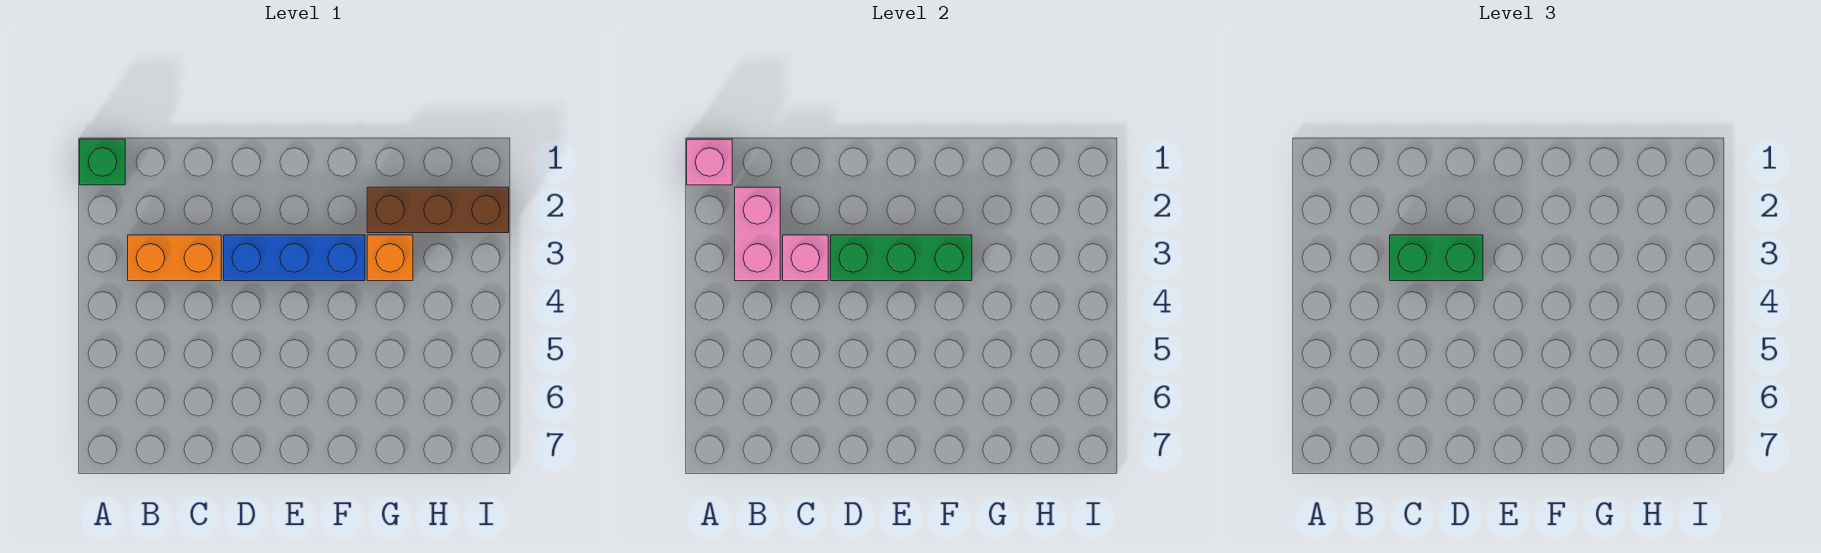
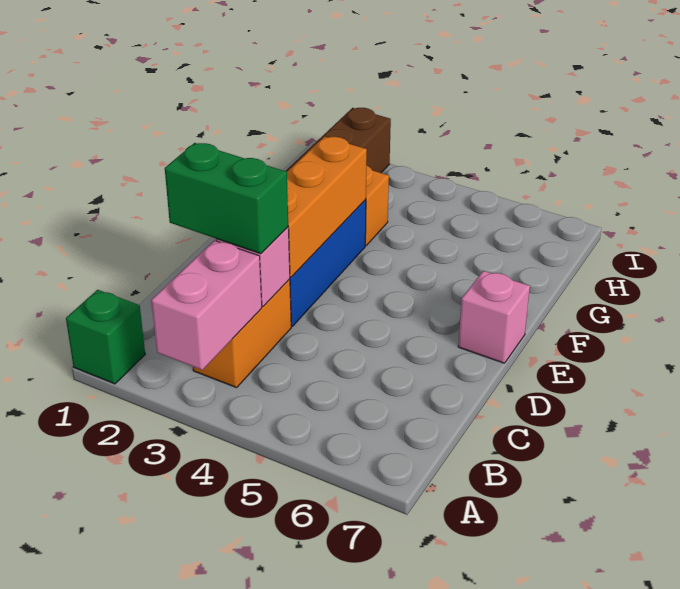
pink brick A1 level 2 -> pink brick E7 level 1
pink brick B2:B3 level 2 -> pink brick A3:B3 level 2
green brick C3:D3 level 3 -> green brick C2:C3 level 3
green brick D3:F3 level 2 -> orange brick D3:F3 level 2

